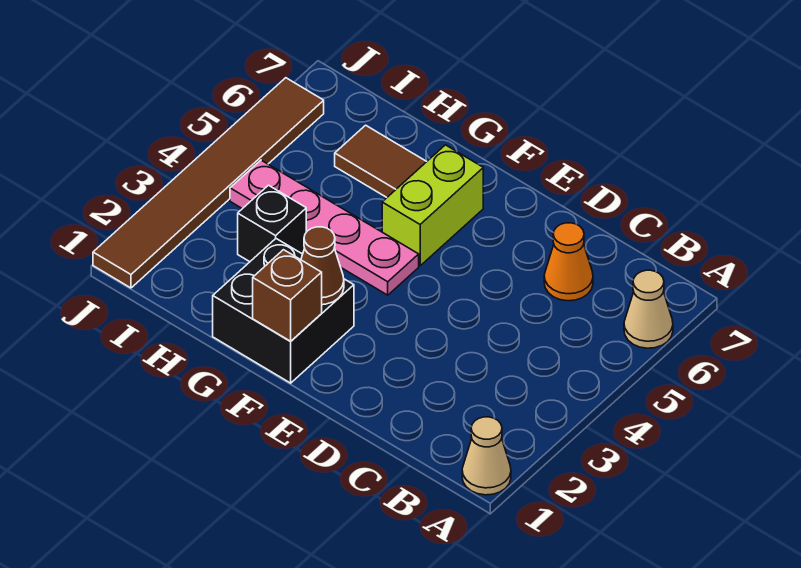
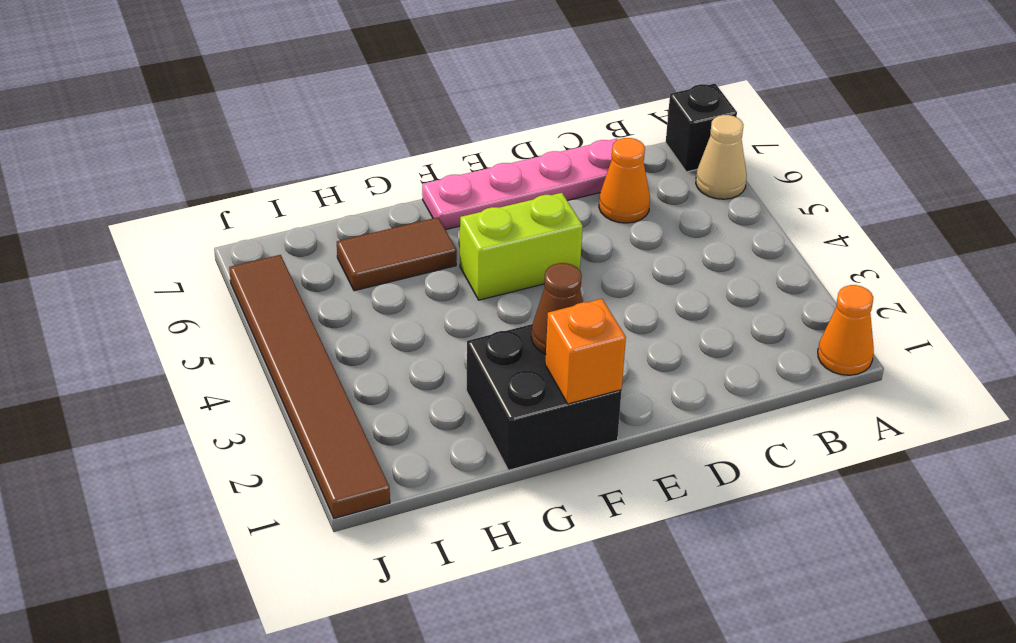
tan cone A1 level 1 -> orange cone A1 level 1
brown brick F1 level 2 -> orange brick F1 level 2
pink plate F4:I4 level 1 -> pink plate C7:F7 level 1
lime brick F5:F6 level 1 -> lime brick E5:F5 level 1
black brick H3 level 1 -> black brick A7 level 1

